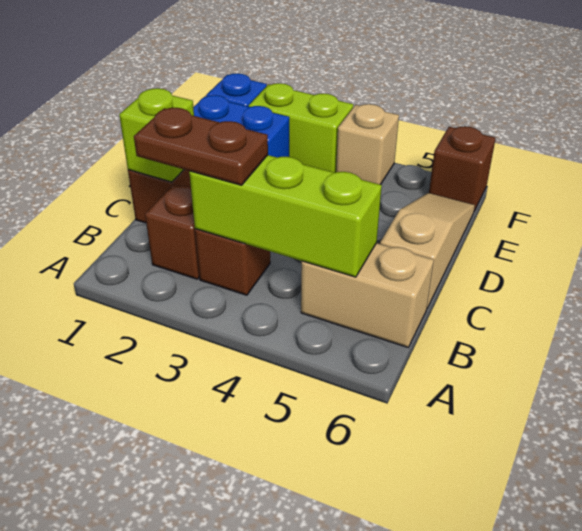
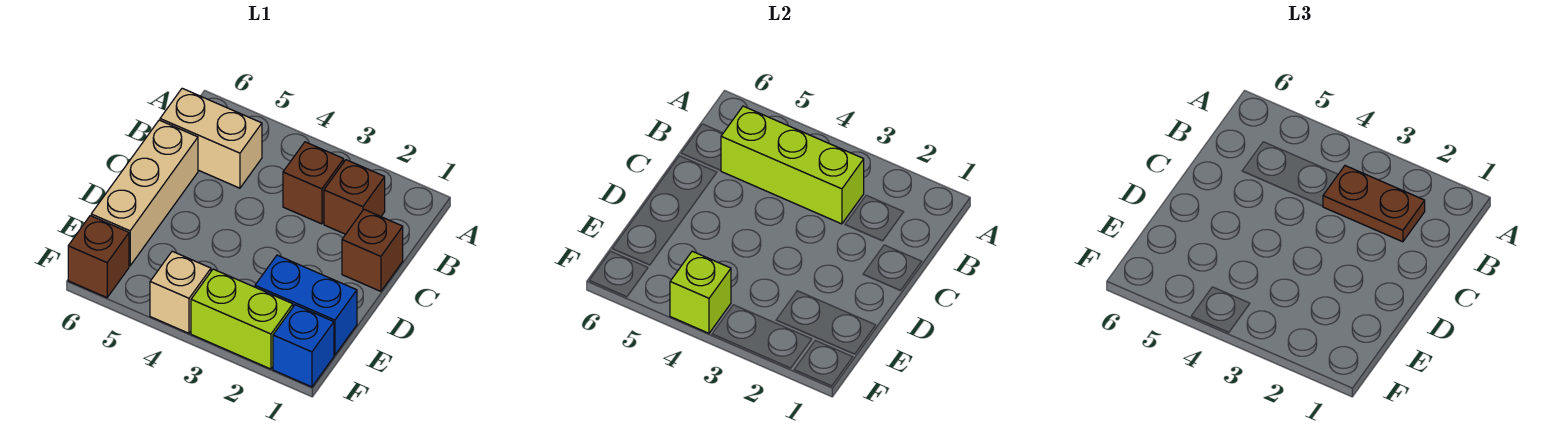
lime brick C1 level 2 -> lime brick F4 level 2
tan slope C6:E6 level 1 top C -> tan brick C6:E6 level 1

